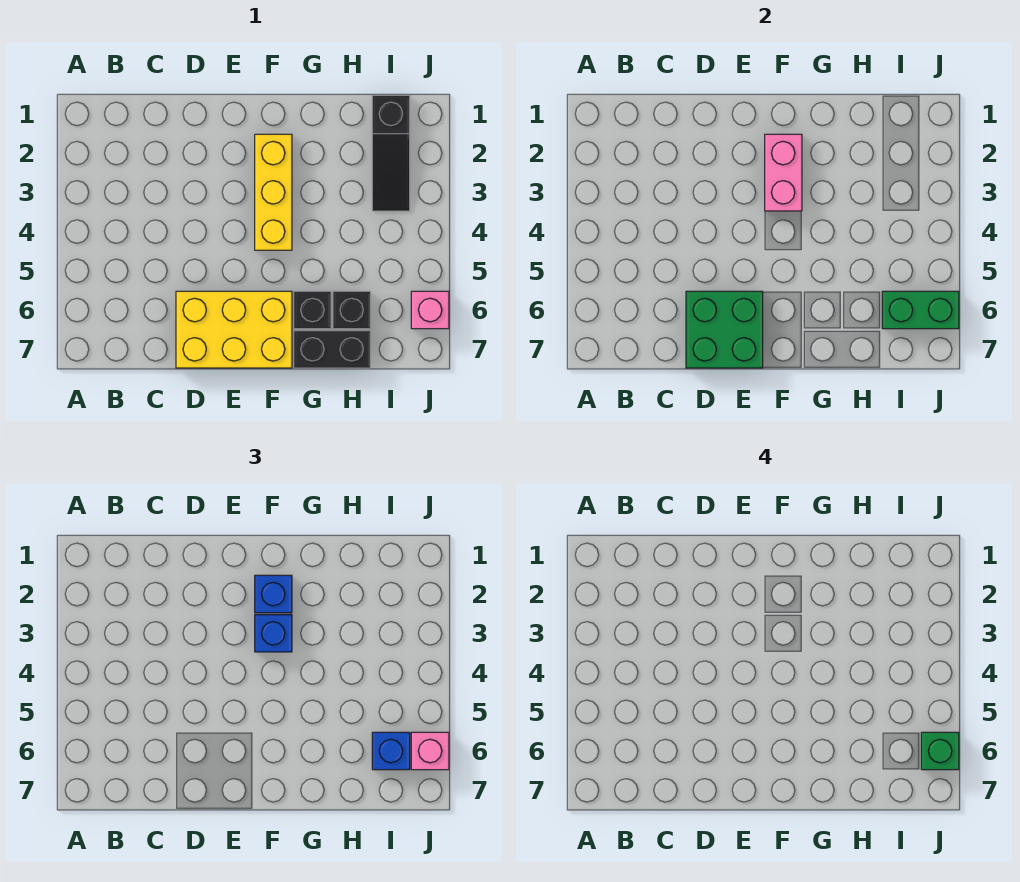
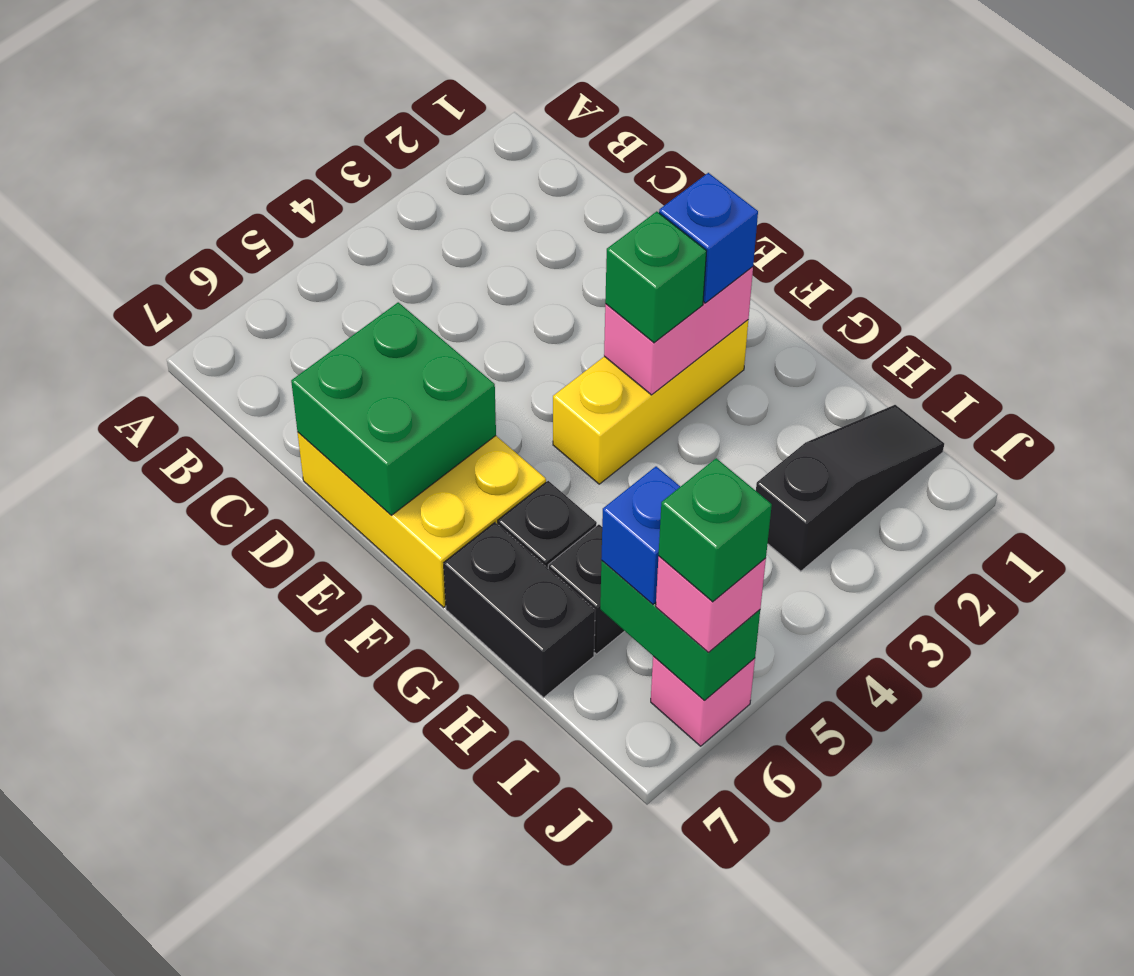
blue brick F3 level 3 -> green brick F3 level 3
black slope I1:I3 level 1 top 1 -> black slope I1:I3 level 1 top 3

